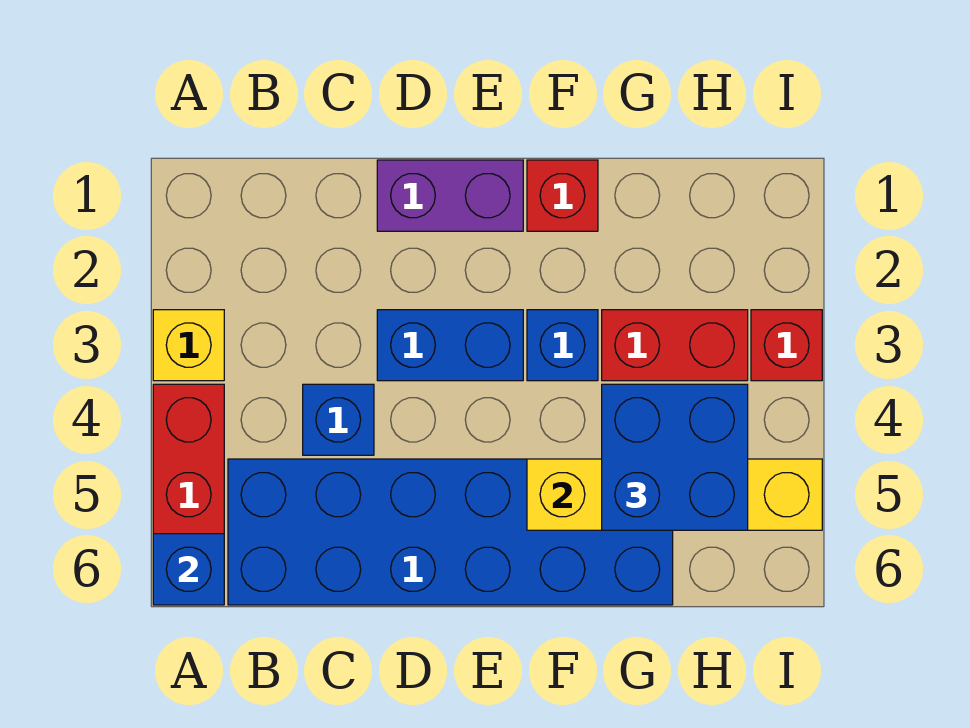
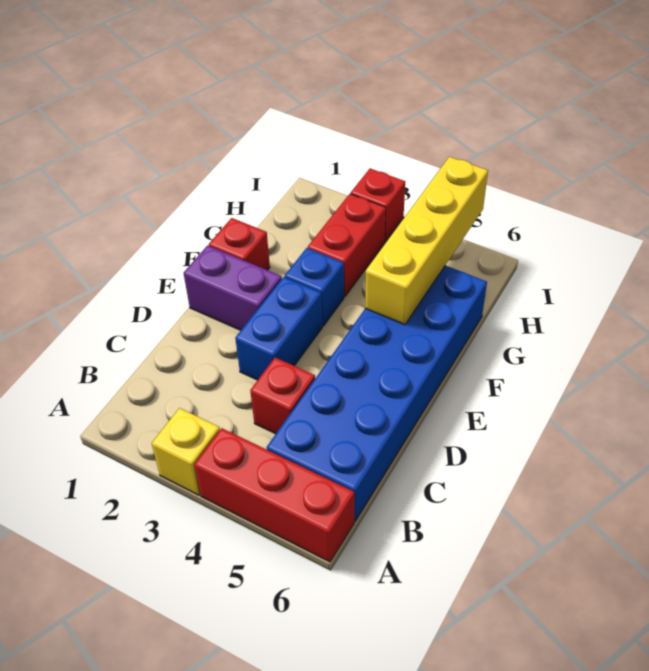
blue brick A6 level 2 -> none
blue brick C4 level 1 -> red brick C4 level 1
purple brick D1:E1 level 1 -> purple brick E1:E2 level 1
blue brick G4:H5 level 3 -> none

